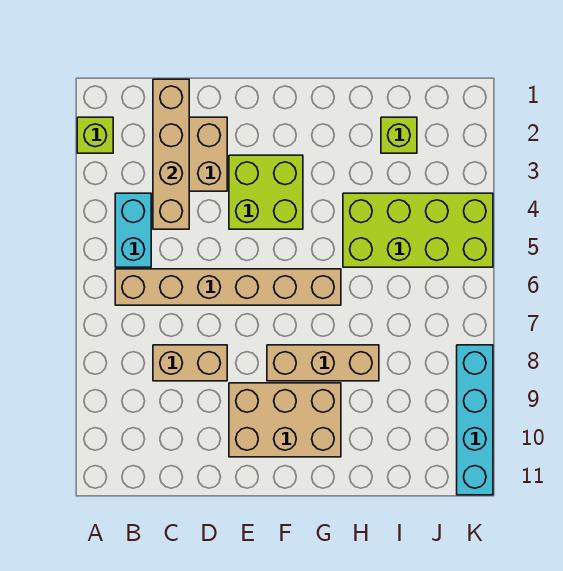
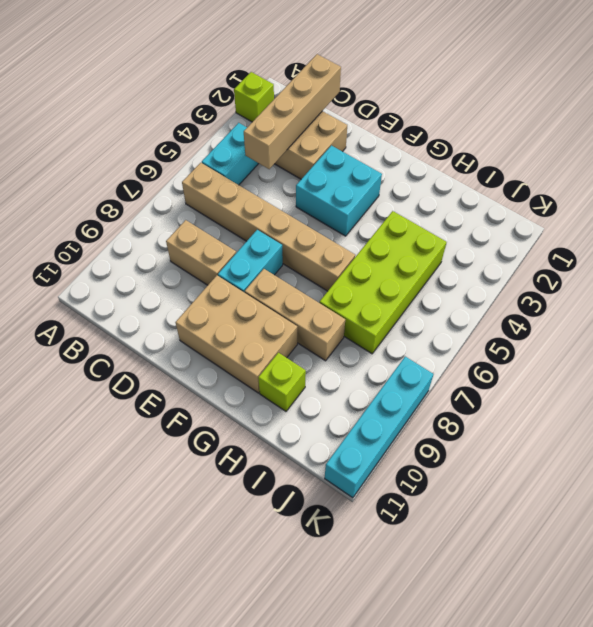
lime brick E3:F4 level 1 -> cyan brick E3:F4 level 1
none -> cyan brick E7:E8 level 1
lime brick H4:K5 level 1 -> lime brick H4:I7 level 1
lime brick I2 level 1 -> lime brick H10 level 1

